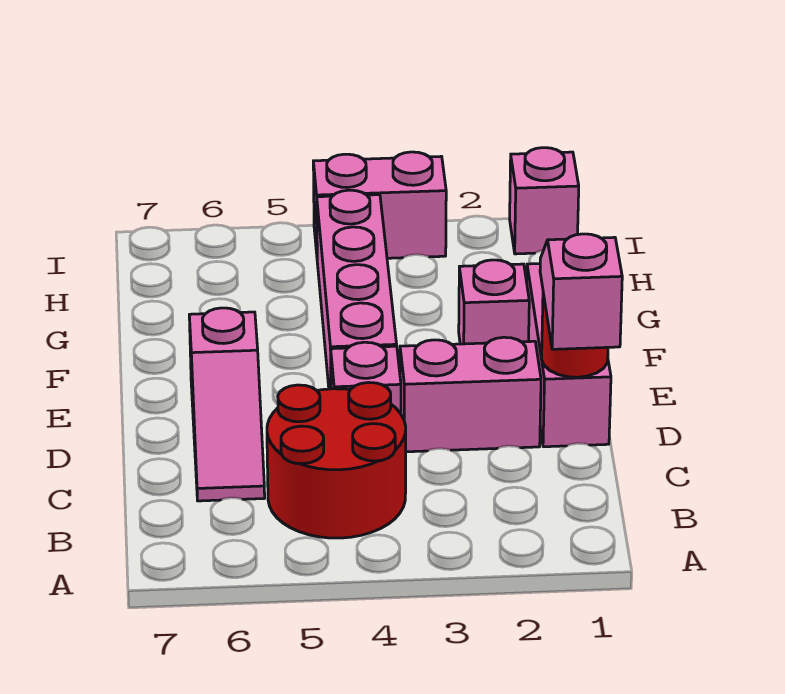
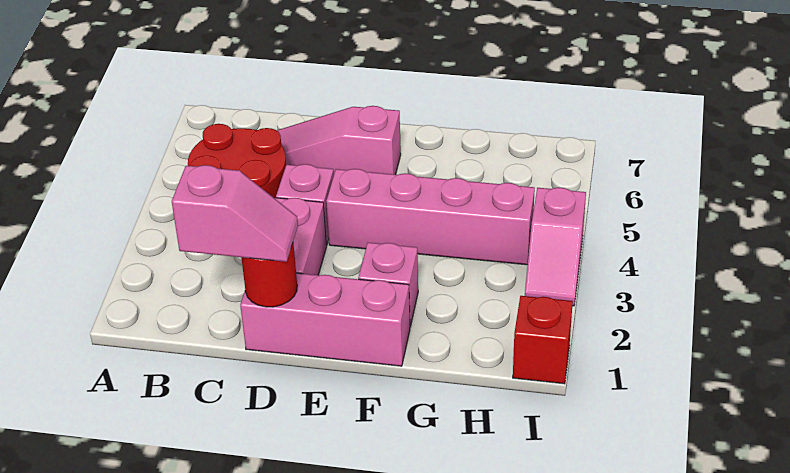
pink brick I1 level 1 -> red brick I1 level 1
pink brick I3:I4 level 1 -> pink slope I3:I4 level 1 top 4

